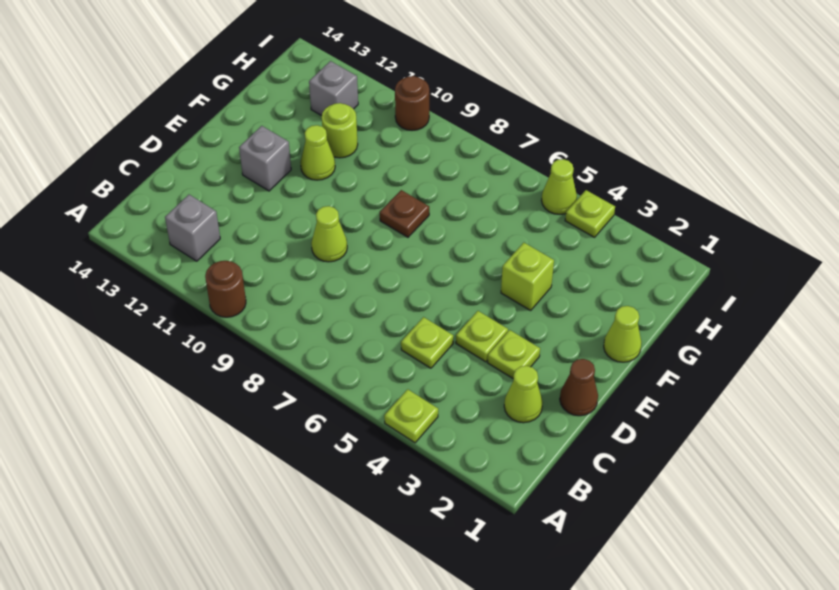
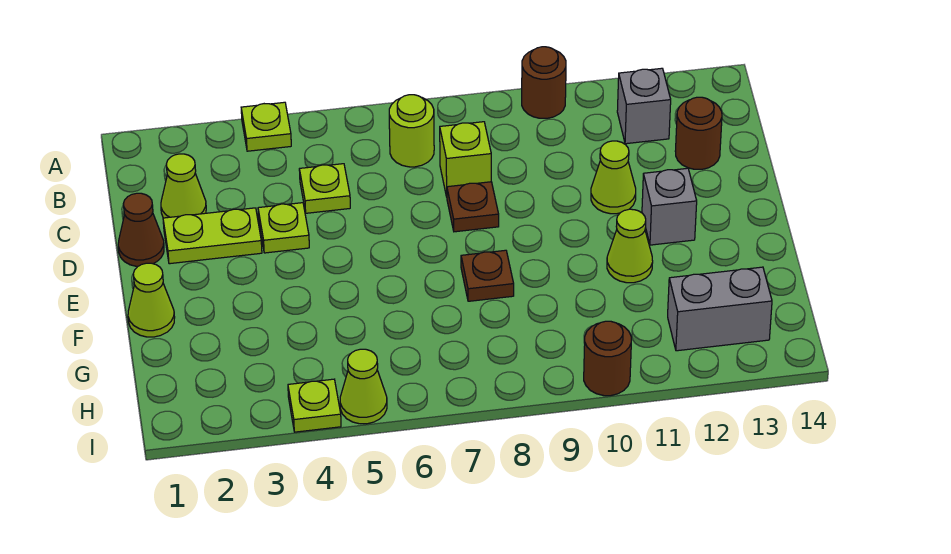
none -> brown round brick C13 level 1
lime plate D3 level 1 -> lime plate D2:D3 level 1
none -> brown plate D8 level 1
lime cone D9 level 1 -> lime cone D11 level 1
lime brick F4 level 1 -> lime brick C8 level 1
lime round brick G11 level 1 -> lime round brick B7 level 1
grey brick H12 level 1 -> grey brick H12:H13 level 1

